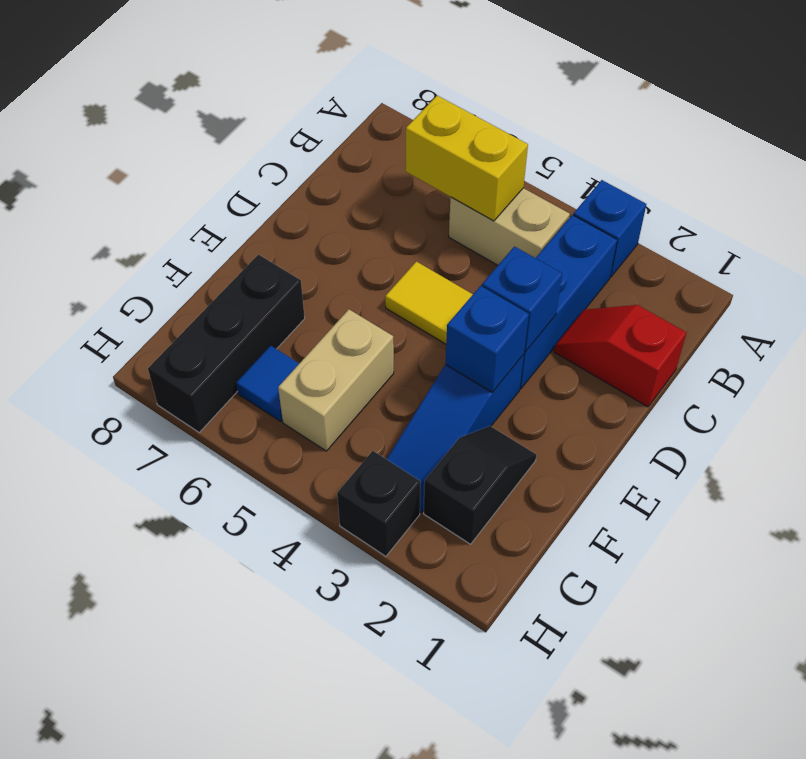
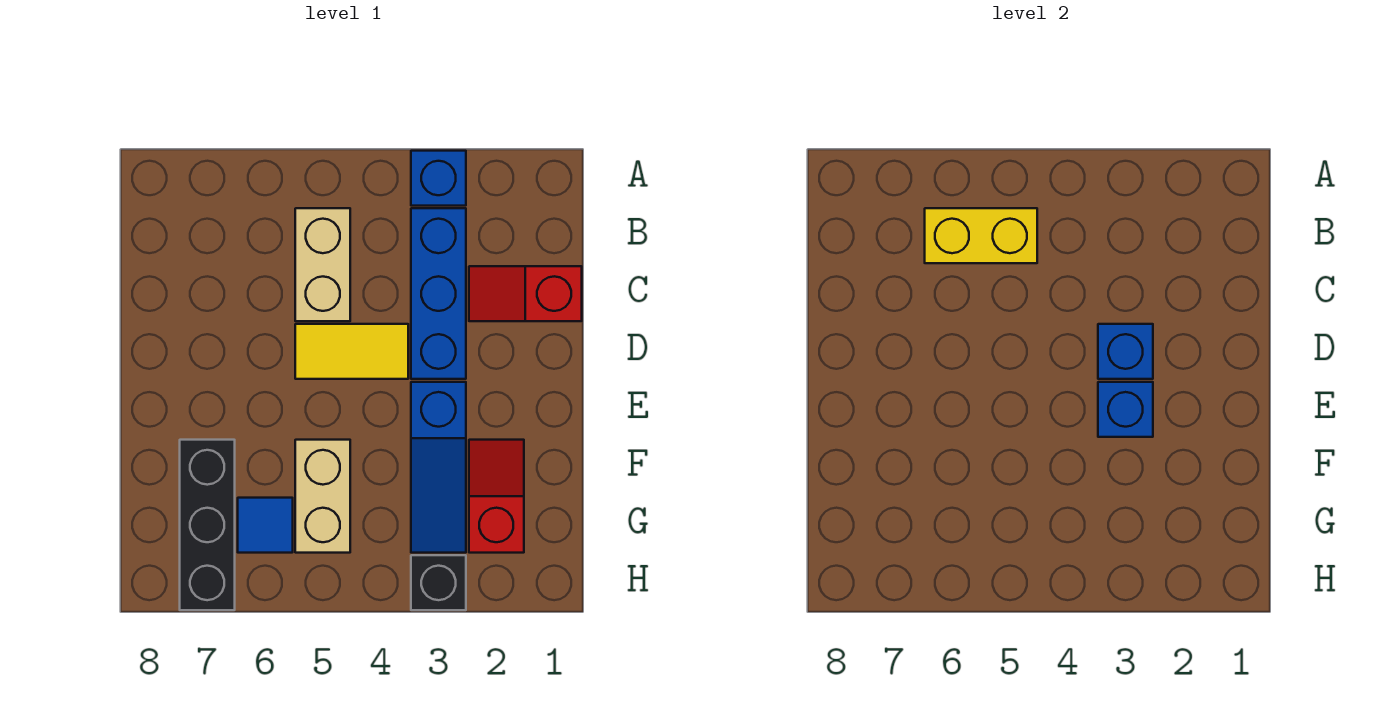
tan brick B4:B5 level 1 -> tan brick B5:C5 level 1
black slope F2:G2 level 1 top G -> red slope F2:G2 level 1 top G

